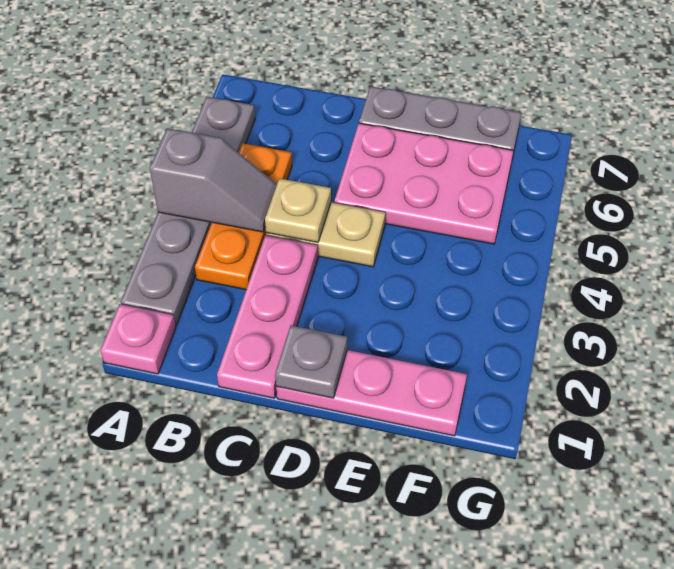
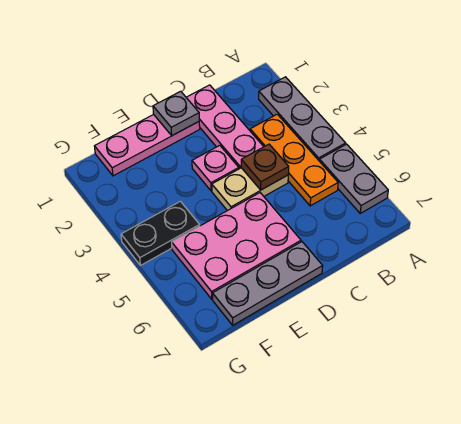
pink plate A1 level 1 -> pink plate D3 level 1
grey slope A4:B4 level 2 top A -> none
tan plate C4 level 2 -> brown plate C4 level 2
none -> black plate F4:G4 level 1

